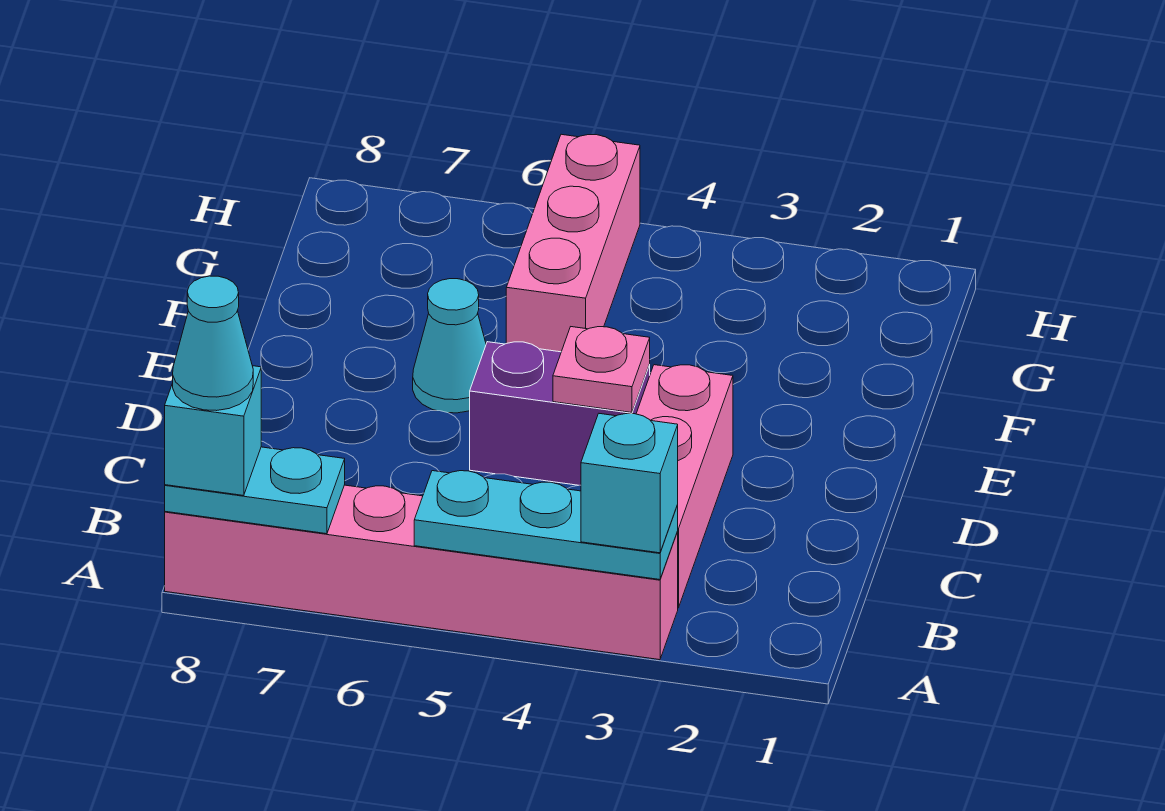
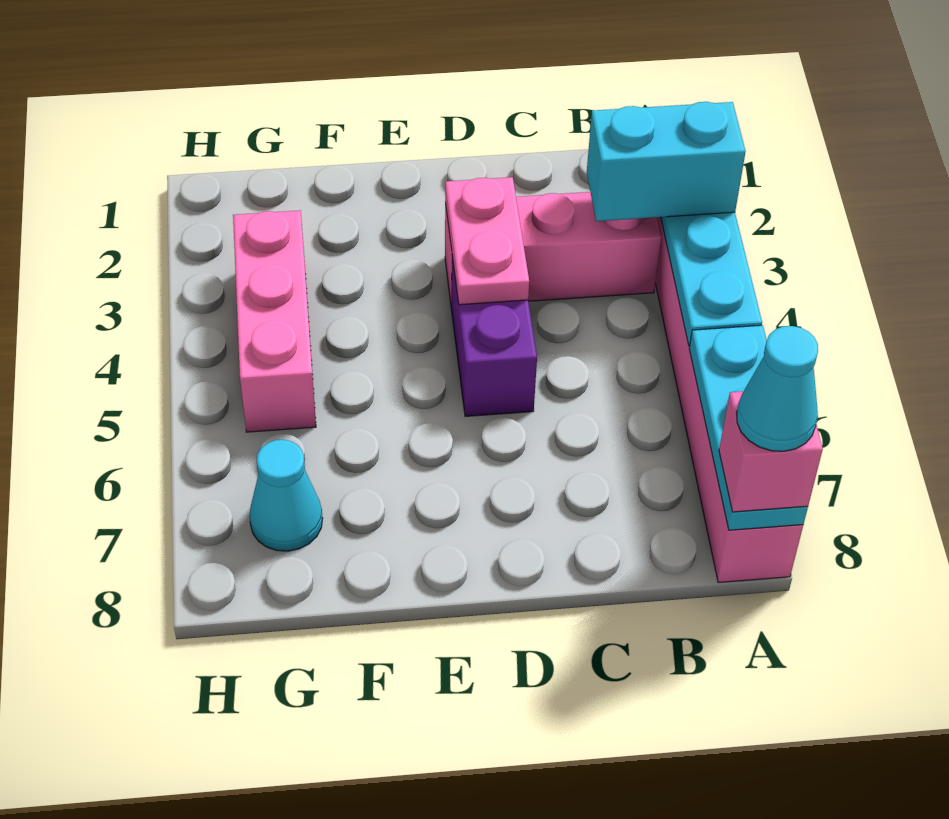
cyan brick A3 level 3 -> cyan brick A3:B3 level 3
cyan plate A7:A8 level 2 -> cyan plate A6:A8 level 2
cyan brick A8 level 3 -> pink brick A8 level 3
pink plate D4 level 2 -> pink plate D3:D4 level 2
cyan cone E6 level 1 -> cyan cone G7 level 1
pink brick F5:H5 level 1 -> pink brick G3:G5 level 1

